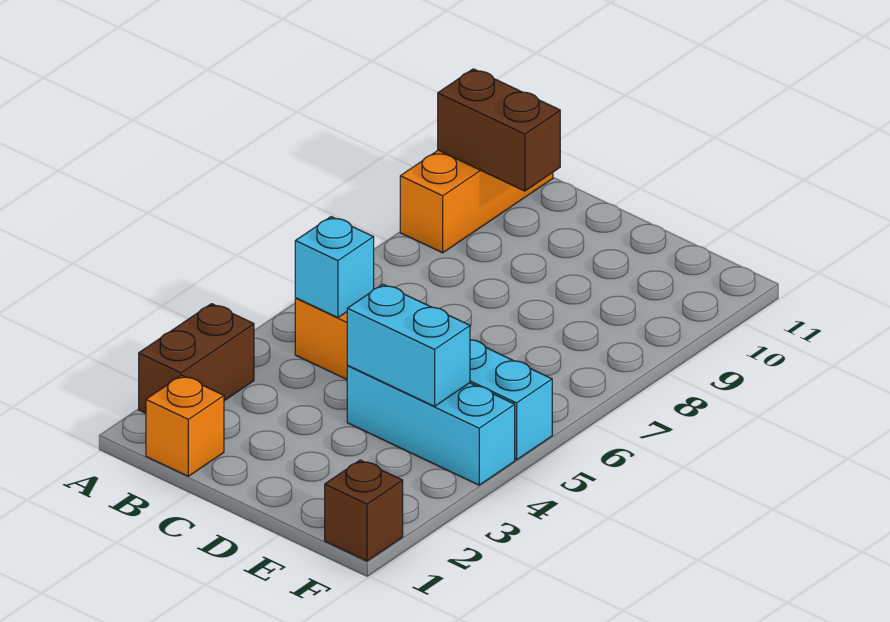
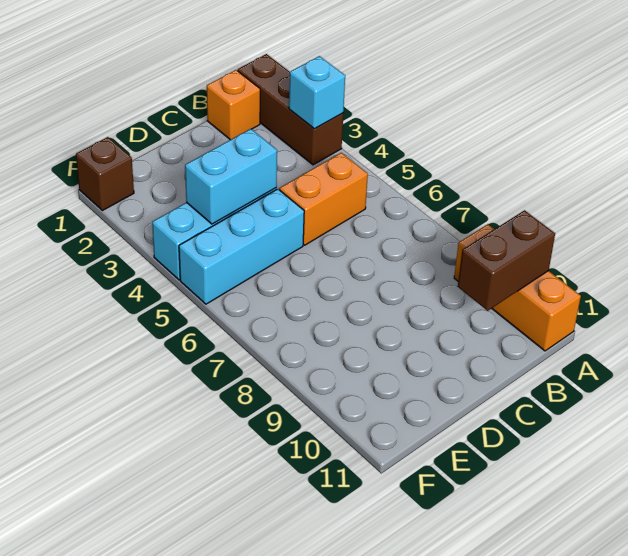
brown brick A2:A3 level 1 -> brown brick A1:A3 level 1
cyan brick B5 level 2 -> cyan brick A3 level 2

